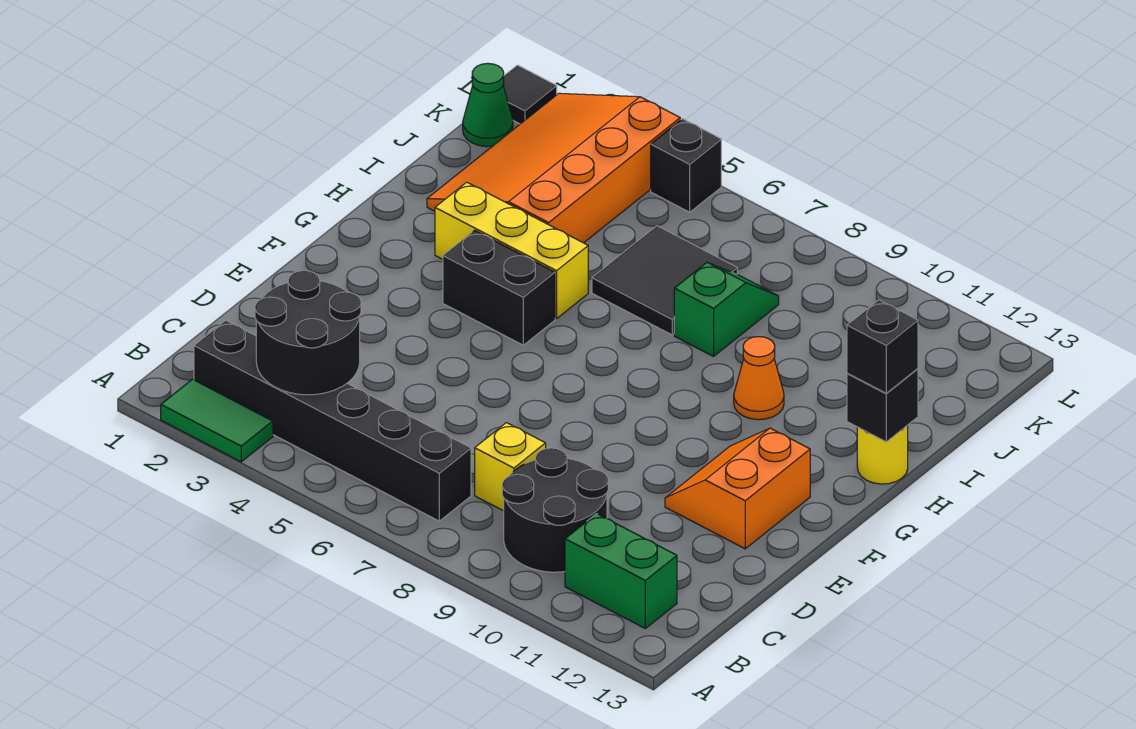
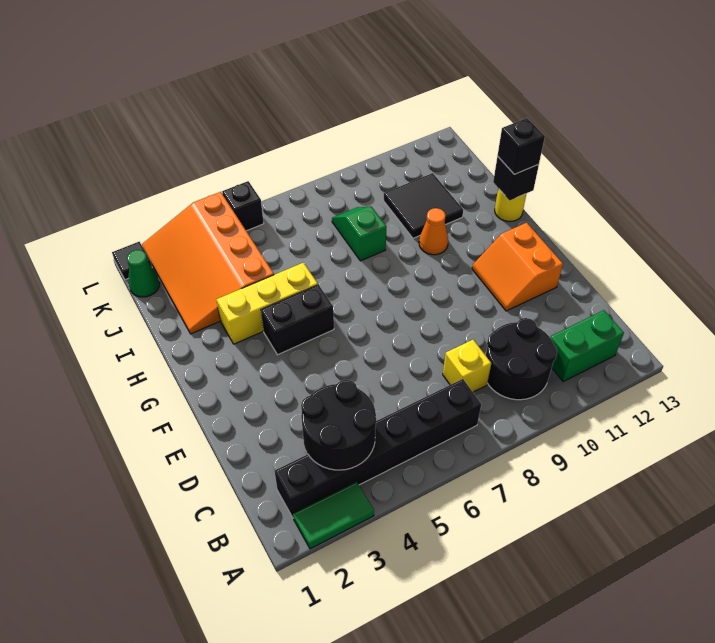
black tile I6:J7 level 1 -> black tile I10:J11 level 1

